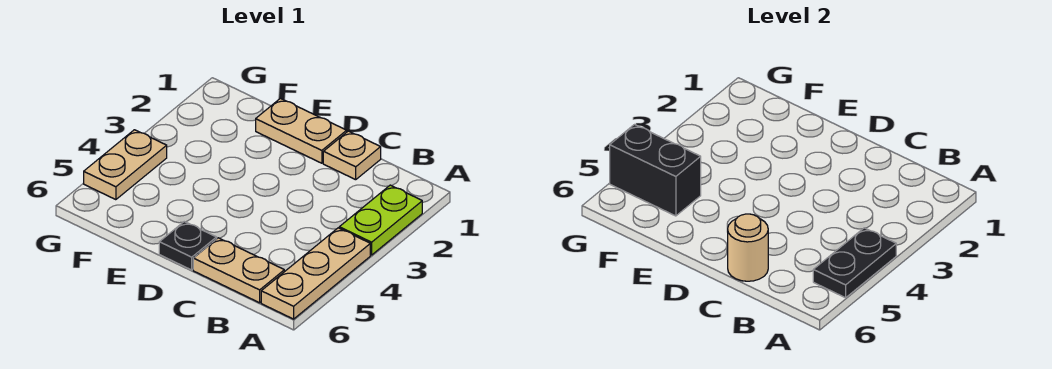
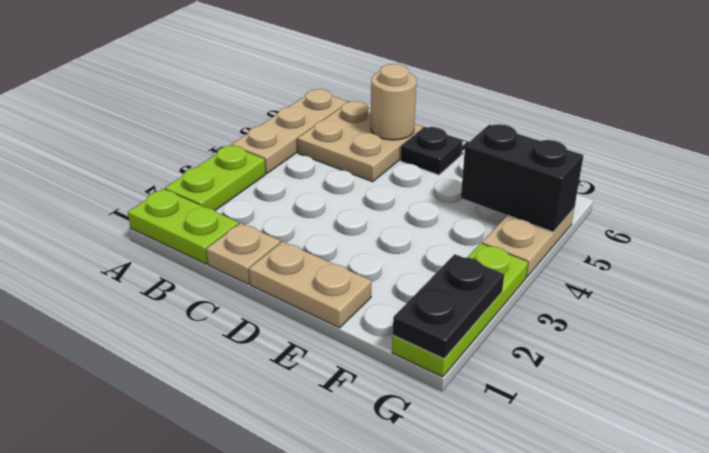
none -> lime plate A1:B1 level 1
black plate A4:A5 level 2 -> black plate G1:G2 level 2
tan plate B6:C6 level 1 -> tan plate B5:C6 level 1
none -> lime plate G1:G3 level 1

